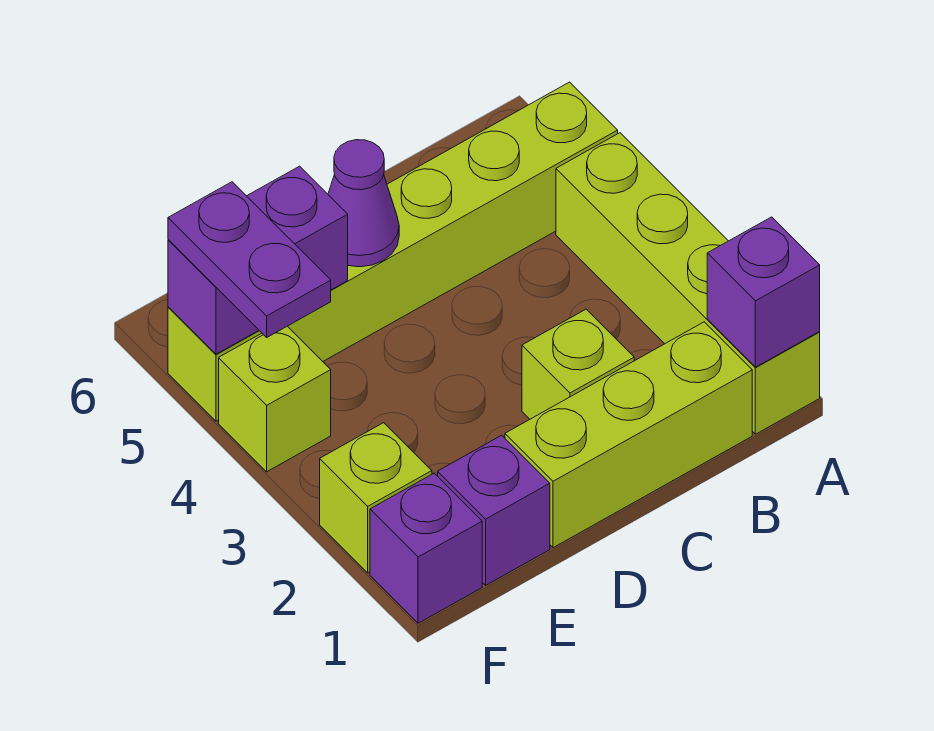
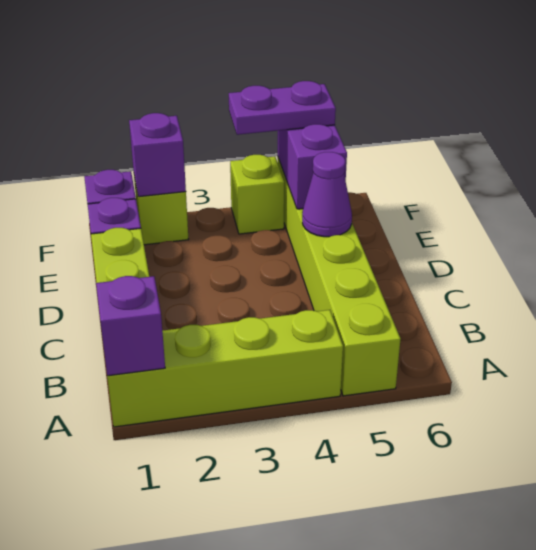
lime brick C2 level 1 -> none
none -> purple brick F2 level 2

